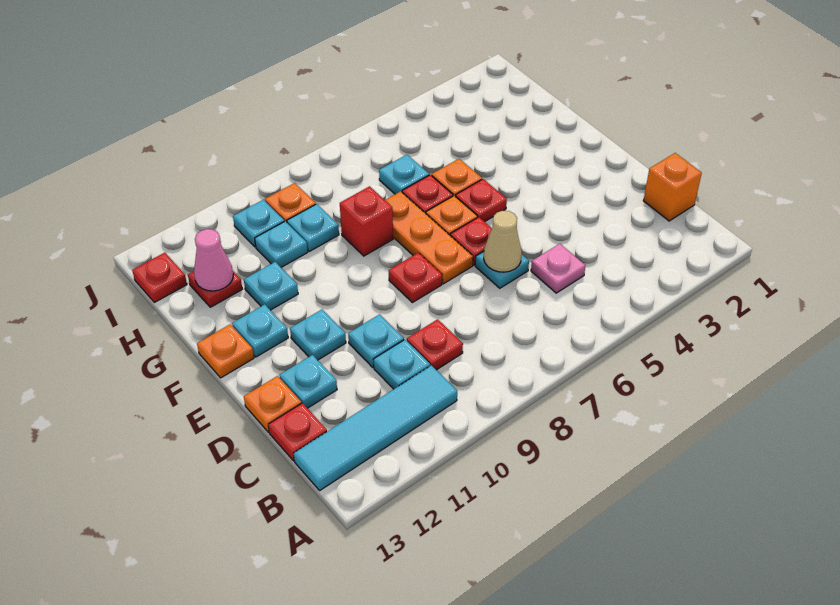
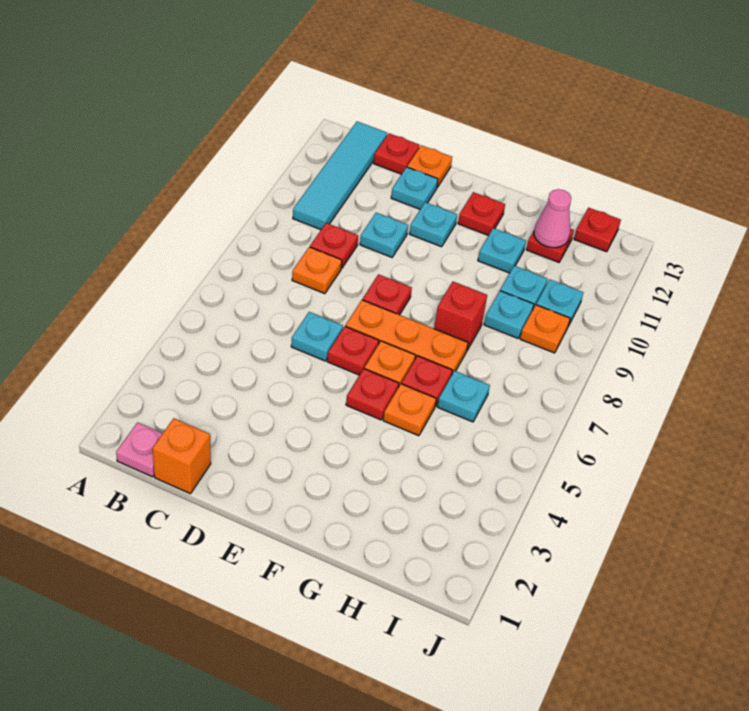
pink plate C5 level 1 -> pink plate B1 level 1
cyan plate C10 level 1 -> none
tan cone D6 level 2 -> none
cyan plate F12 level 1 -> red plate F12 level 1
orange plate F13 level 1 -> orange plate C8 level 1

